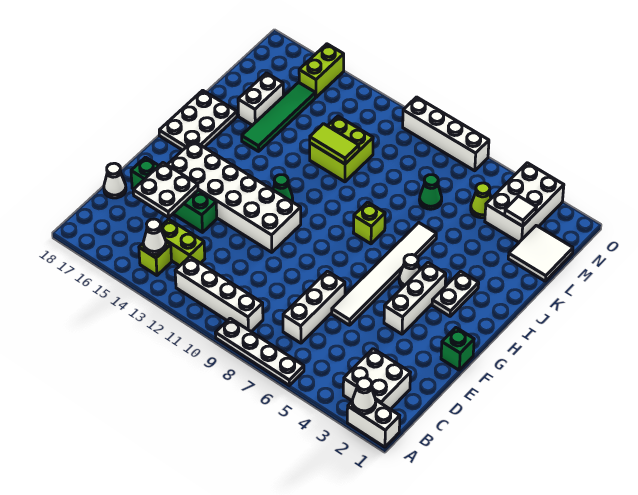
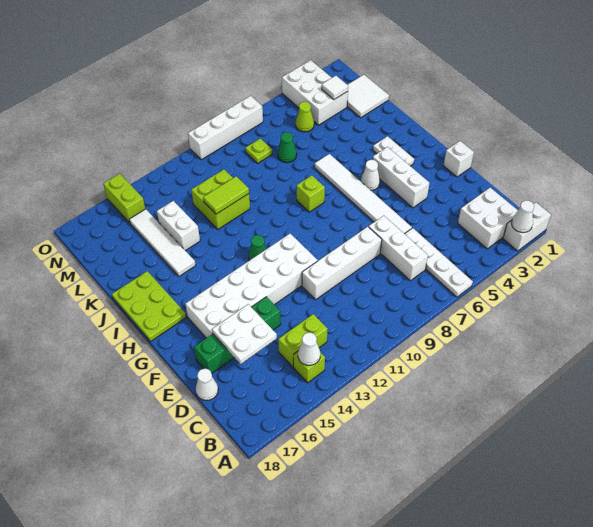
white plate A6:A9 level 1 -> white plate A6:D6 level 1
white brick B9:B12 level 1 -> white brick E8:E11 level 1
green brick F1 level 1 -> white brick F1 level 1
white plate H17:J18 level 1 -> lime plate H17:J18 level 1
green tile J15:M15 level 1 -> white tile J15:M15 level 1
white brick K16:L16 level 1 -> white brick K14:L14 level 1
none -> lime plate M8 level 1

